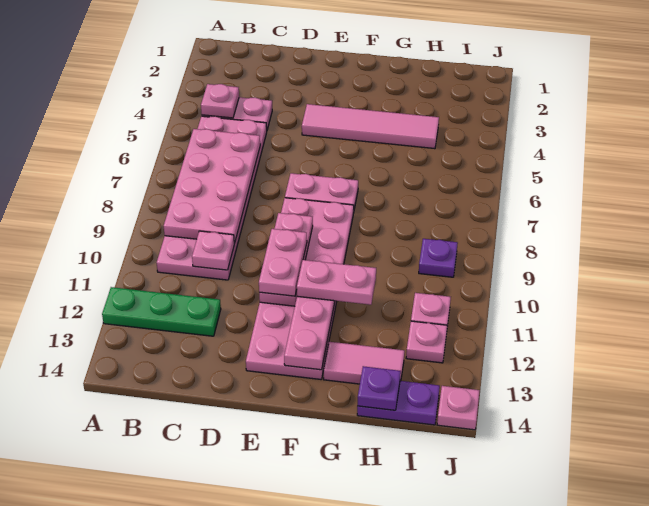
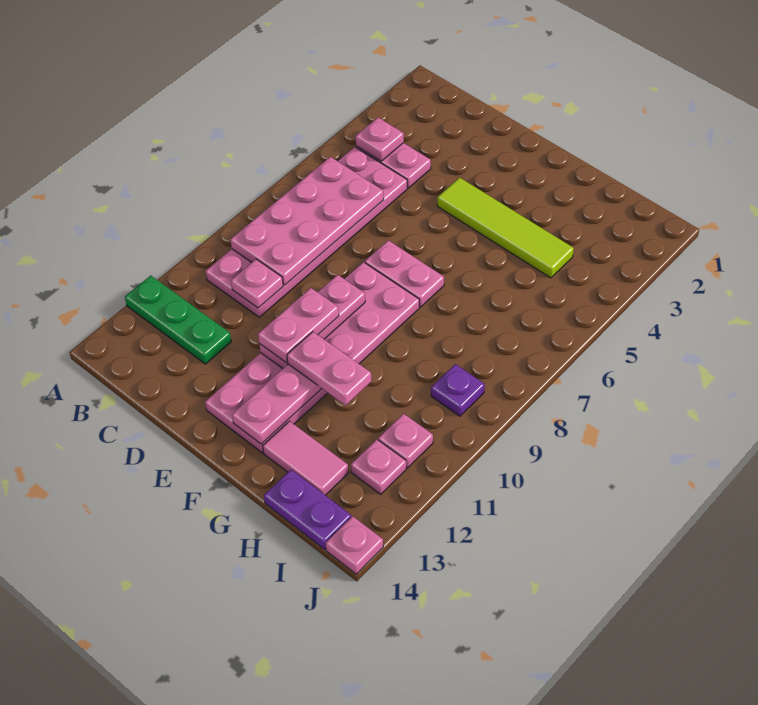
pink tile E4:H4 level 1 -> lime tile E4:H4 level 1
purple plate H14 level 2 -> none

